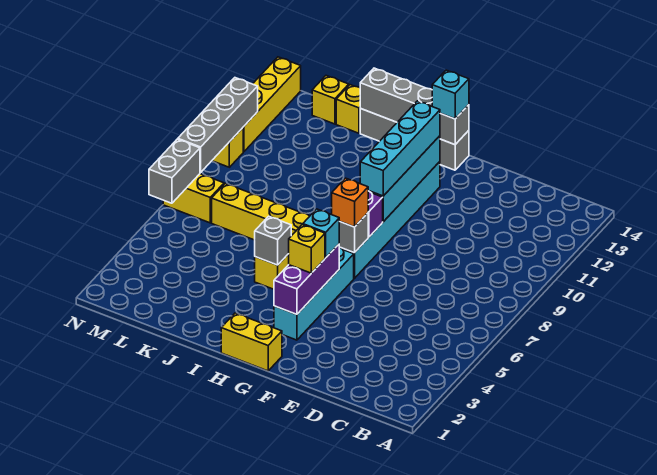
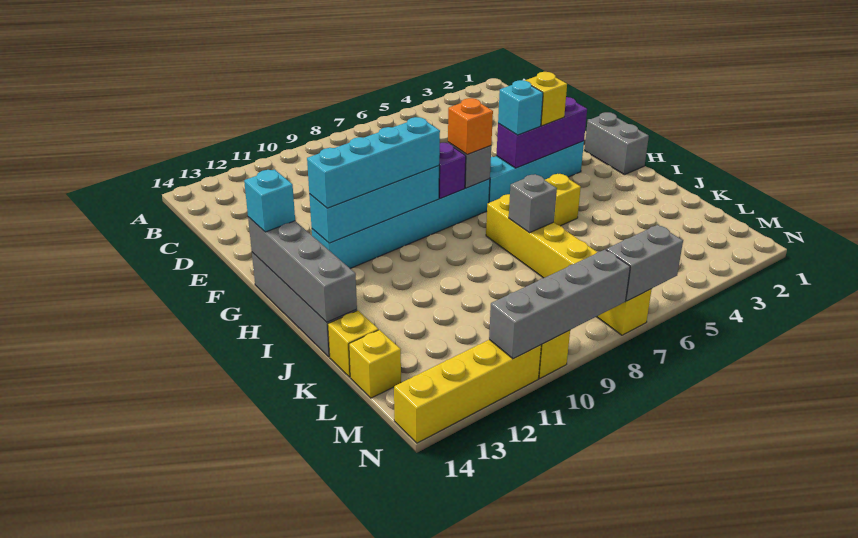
yellow brick G1:H1 level 1 -> grey brick G1:H1 level 1
grey brick I5 level 2 -> grey brick J7 level 2

